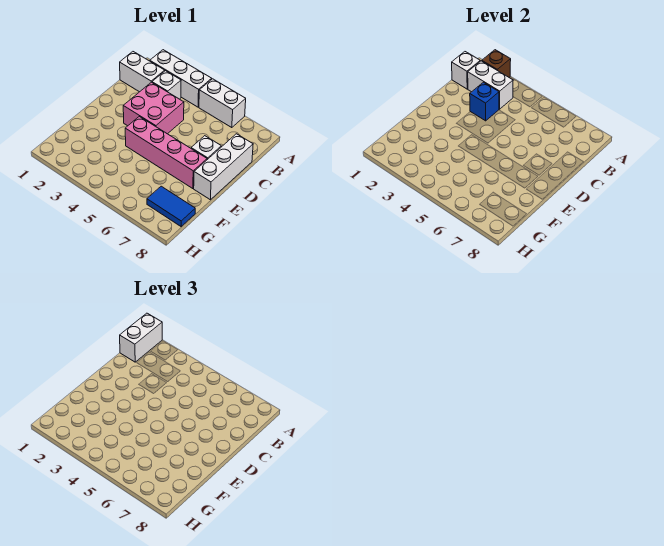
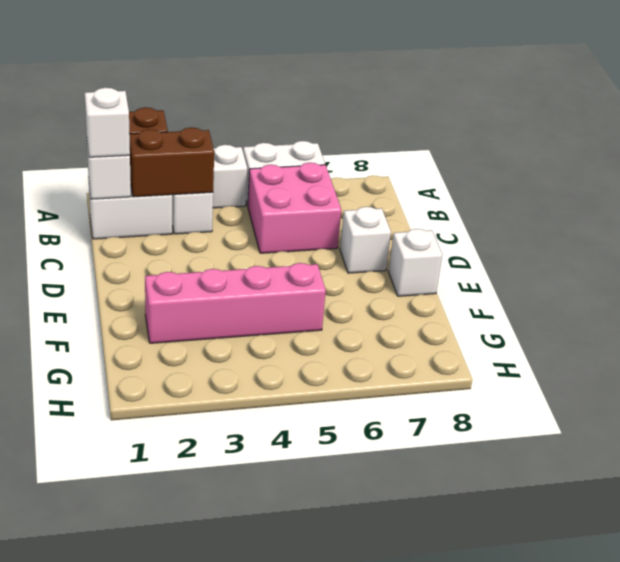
white brick A1:B1 level 3 -> white brick B1 level 3
white brick B2:B3 level 2 -> brown brick B2:B3 level 2
pink brick C3:D4 level 1 -> pink brick B5:C6 level 1
blue brick C3 level 2 -> none
white brick C8:E8 level 1 -> white brick E8 level 1
pink brick E4:E7 level 1 -> pink brick F2:F5 level 1
blue tile G7:G8 level 1 -> none

